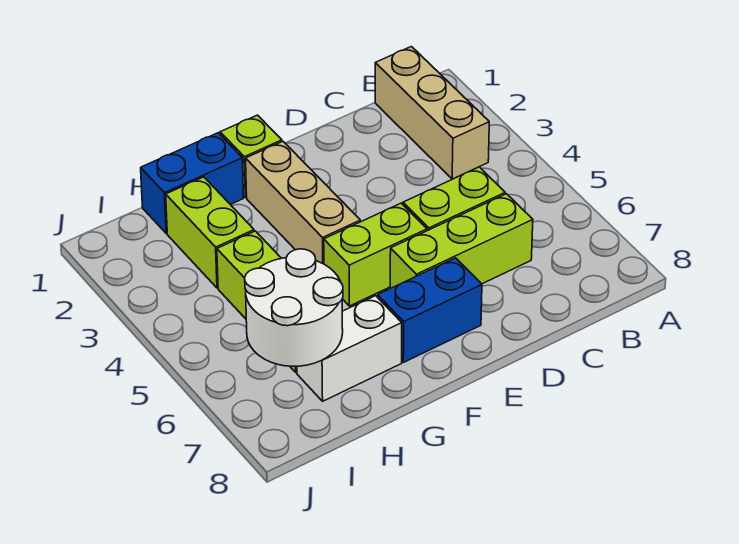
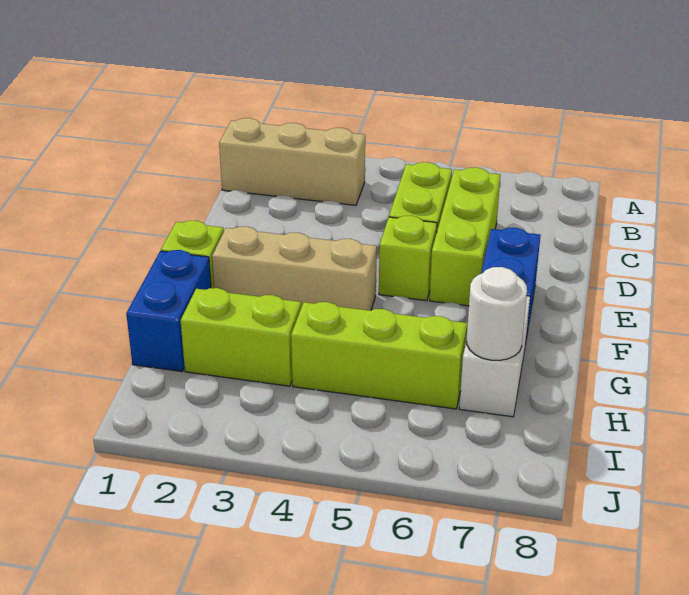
lime brick E5:F5 level 1 -> lime brick E5 level 1
white round brick H6:I7 level 2 -> white round brick H7 level 2

